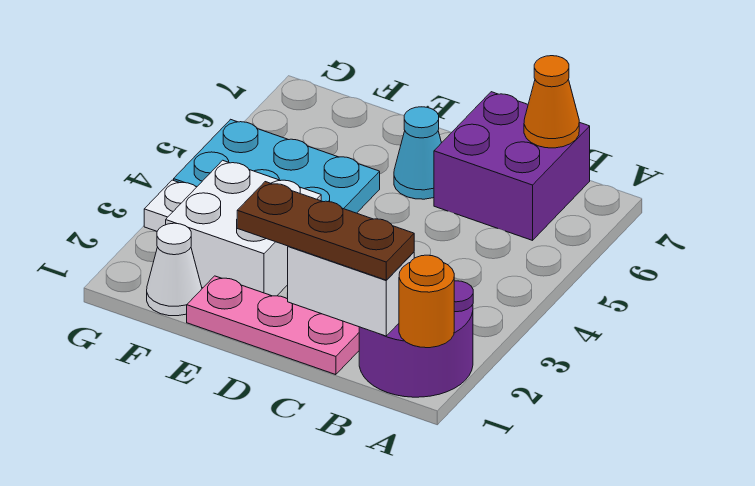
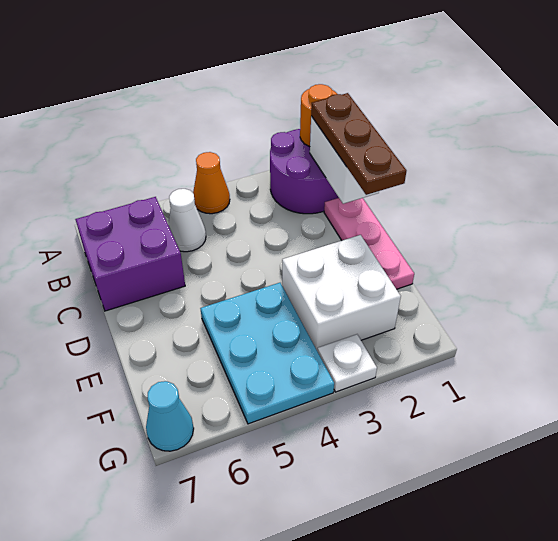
orange cone B7 level 2 -> orange cone A4 level 1
cyan cone D6 level 1 -> cyan cone G7 level 1
white cone F1 level 1 -> white cone B5 level 1

